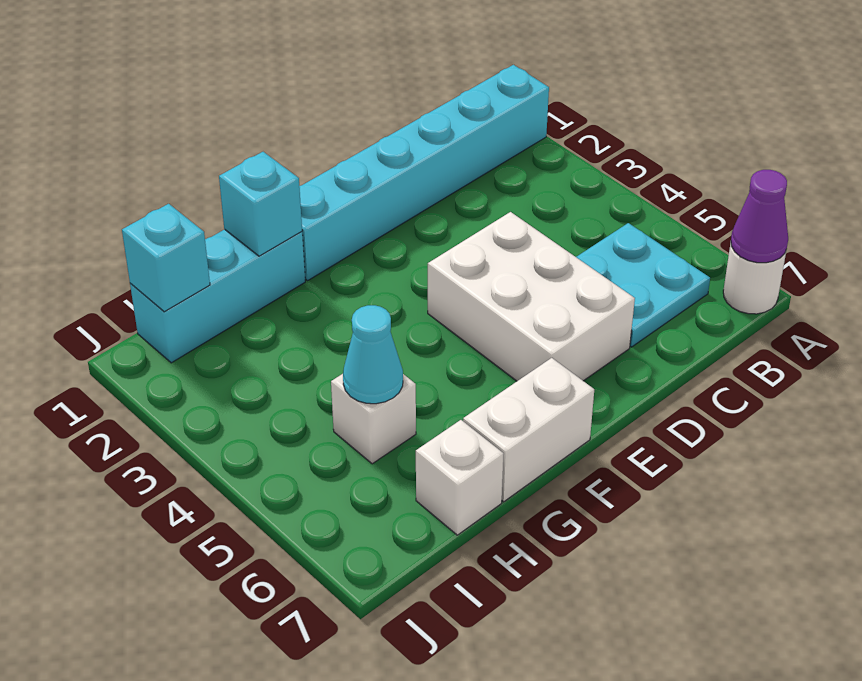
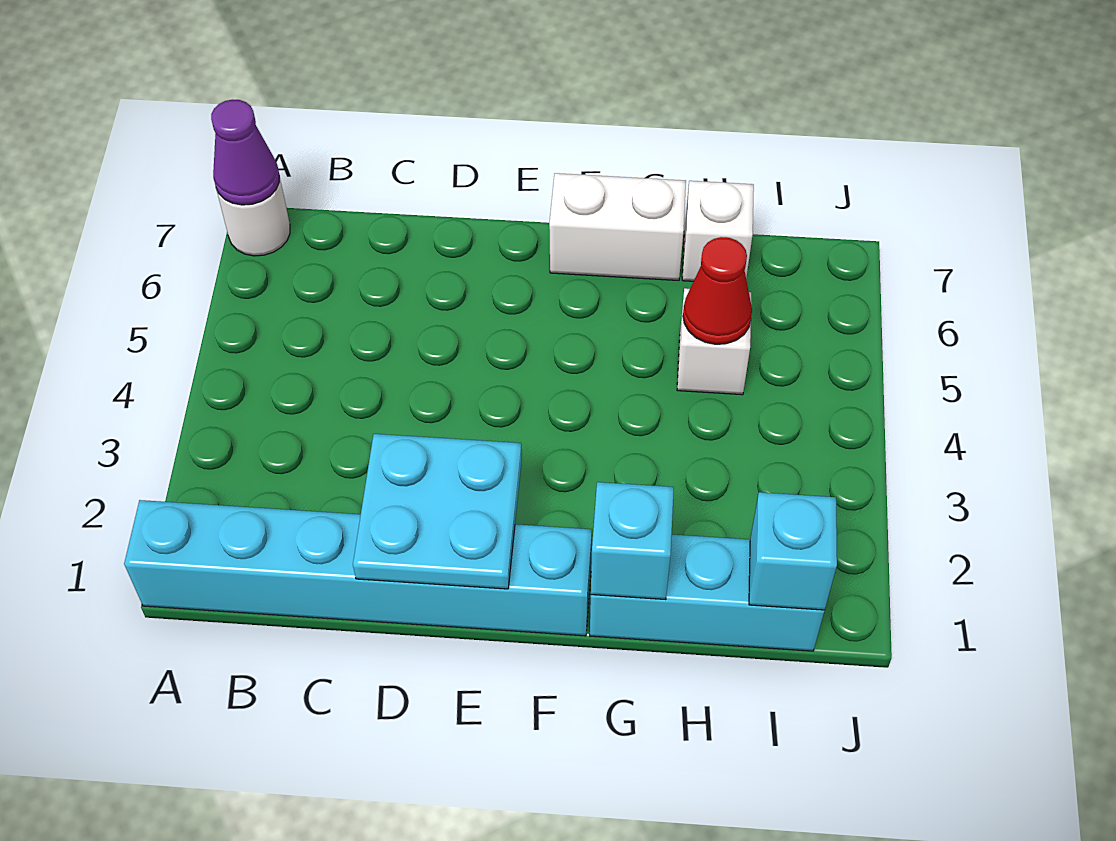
cyan plate B5:C6 level 1 -> cyan plate D1:E2 level 2
white brick D4:E6 level 1 -> none
cyan cone H5 level 2 -> red cone H5 level 2

